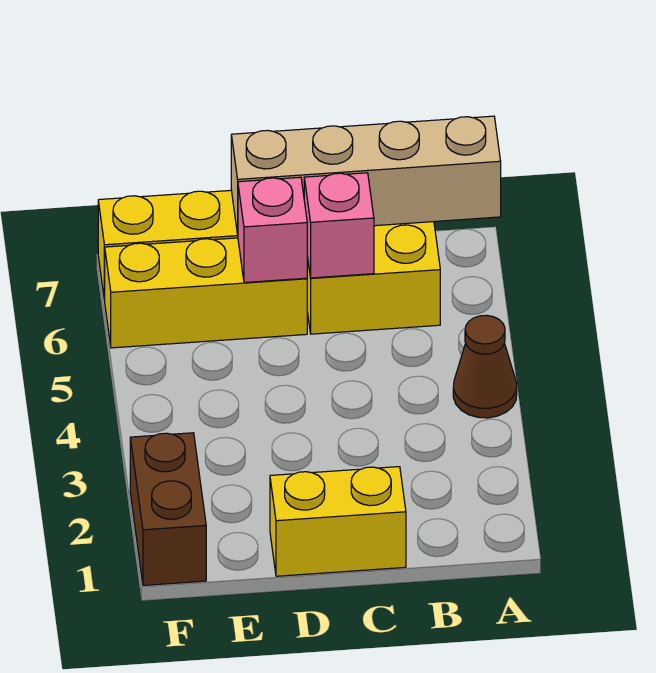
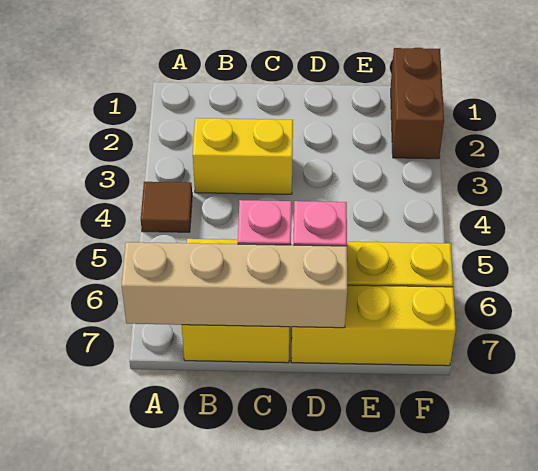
brown cone A4 level 1 -> brown tile A4 level 1
yellow brick C1:D1 level 1 -> yellow brick B3:C3 level 1

